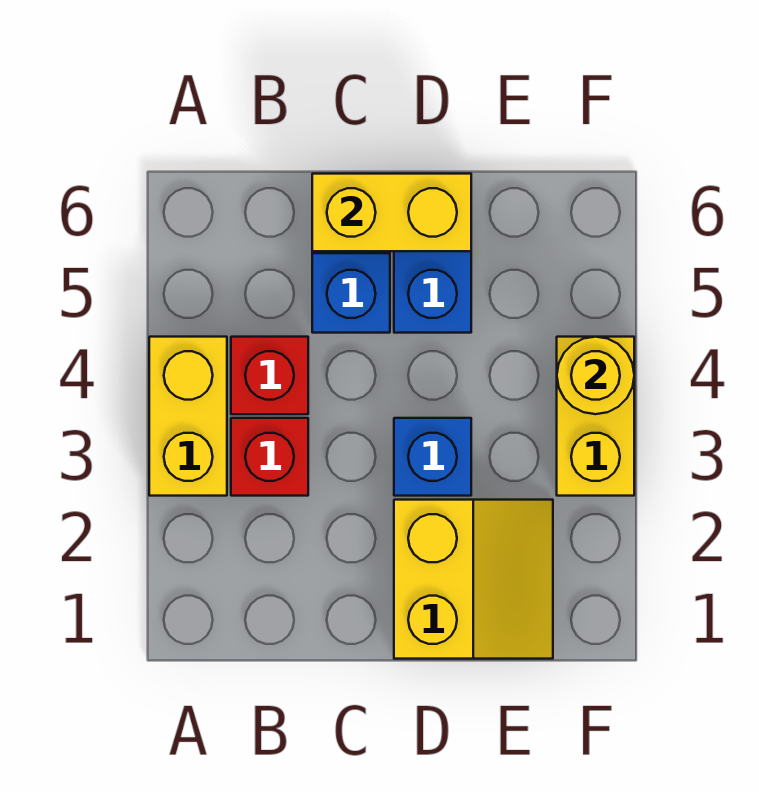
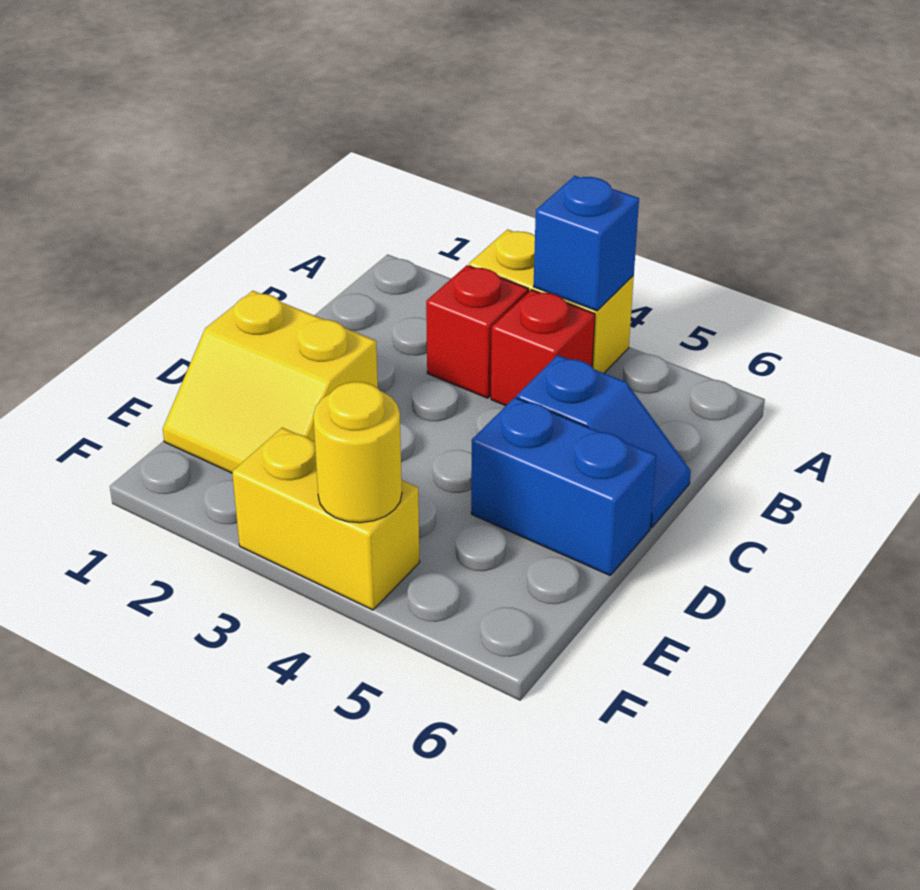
yellow brick C6:D6 level 2 -> none
blue brick D3 level 1 -> blue brick A4 level 2

